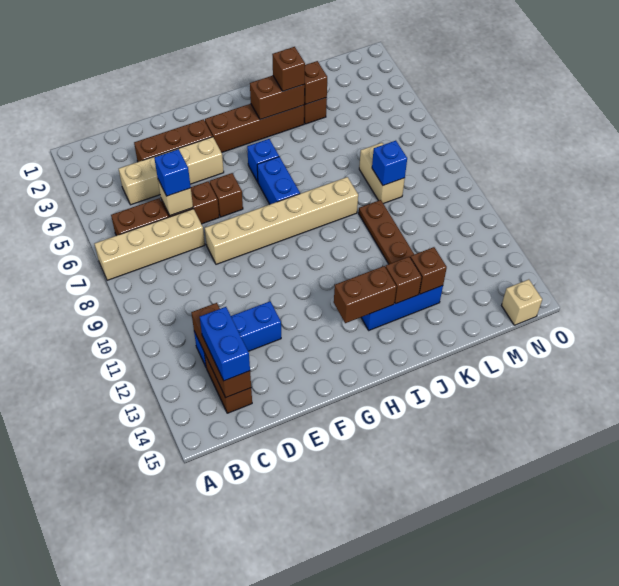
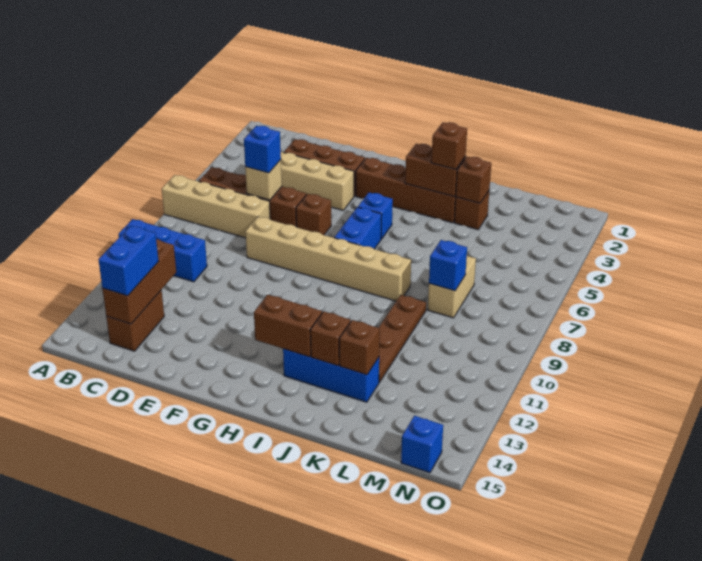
blue brick C12:E12 level 1 -> blue brick A10:C10 level 1
tan brick N15 level 1 -> blue brick N15 level 1

